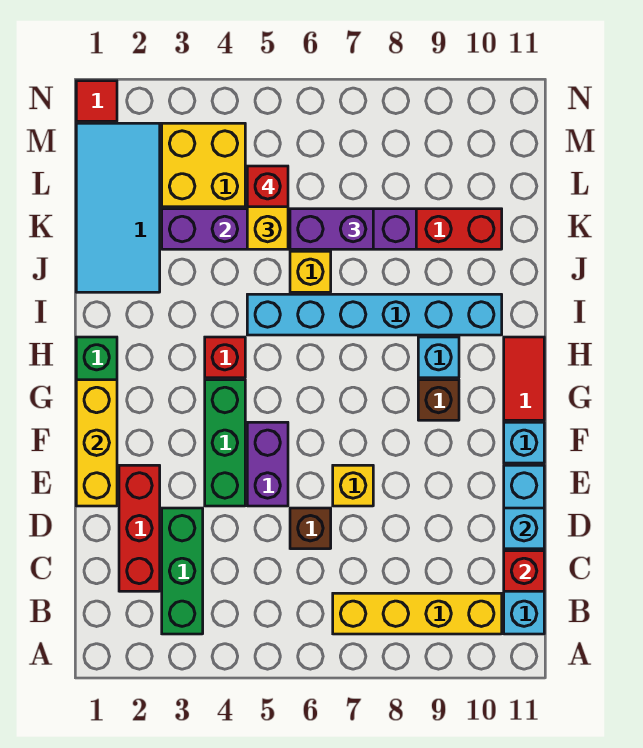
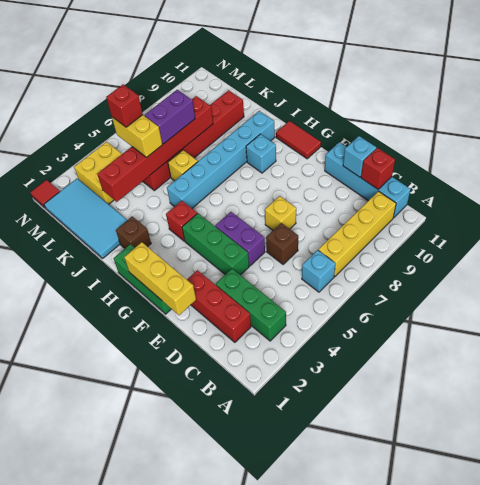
cyan brick F11 level 1 -> cyan brick B6 level 1
brown brick G9 level 1 -> brown brick I2 level 1
purple brick K3:K8 level 2 -> red brick K3:K8 level 2

